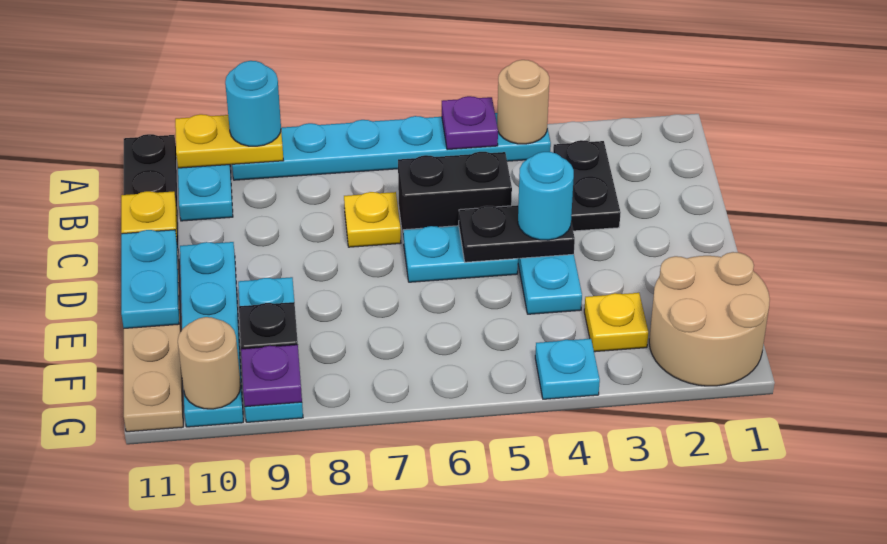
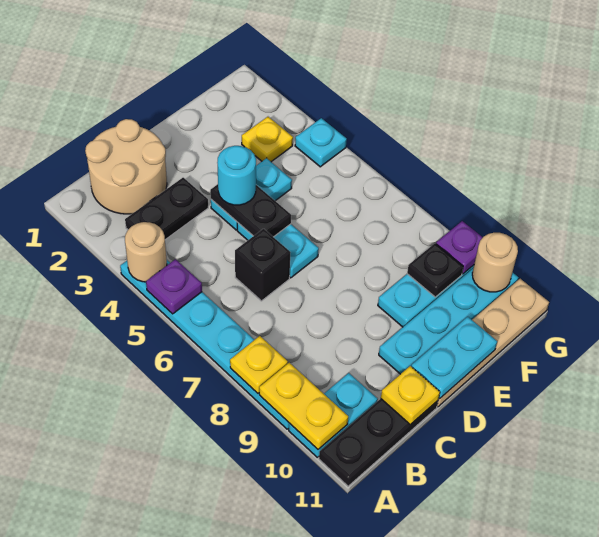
cyan round brick A9 level 3 -> none
black brick C5:C6 level 1 -> black brick C6 level 1
yellow plate C7 level 1 -> yellow plate A8 level 2
tan round brick F1:G2 level 1 -> tan round brick B1:C2 level 1

